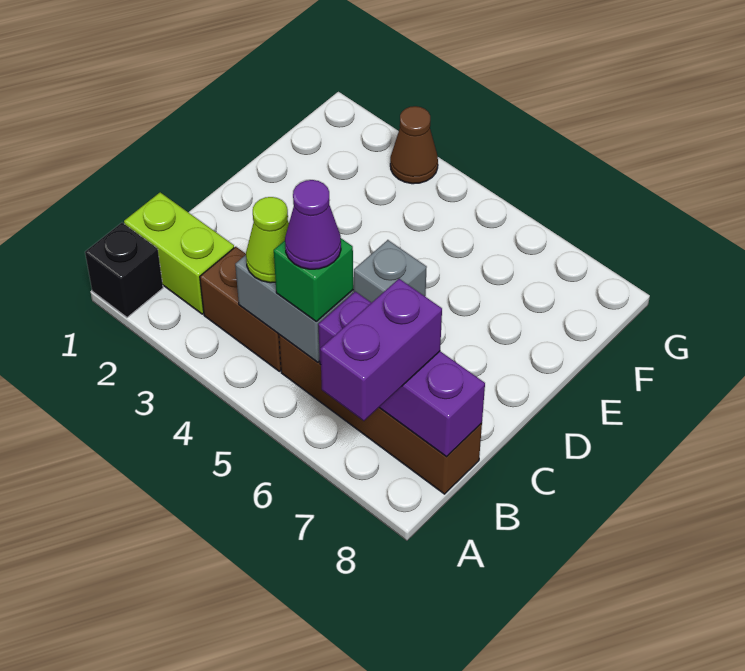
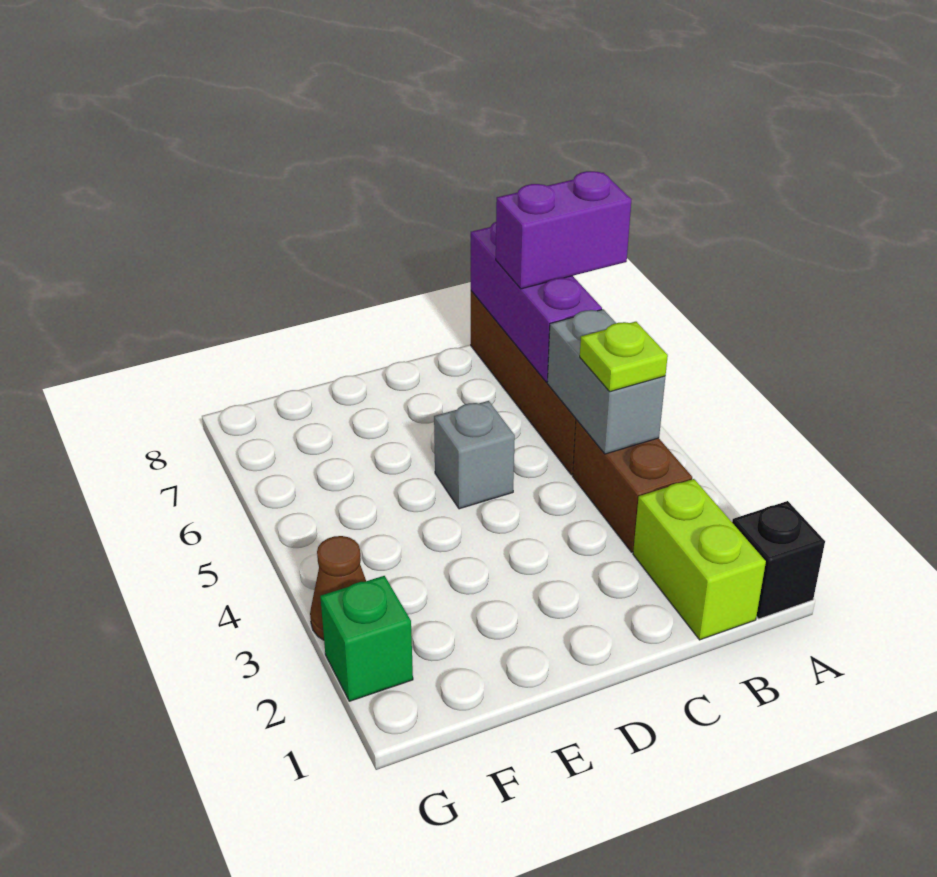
lime cone B4 level 3 -> lime plate B4 level 3
green brick B5 level 3 -> green brick G2 level 1
purple cone B5 level 4 -> none

